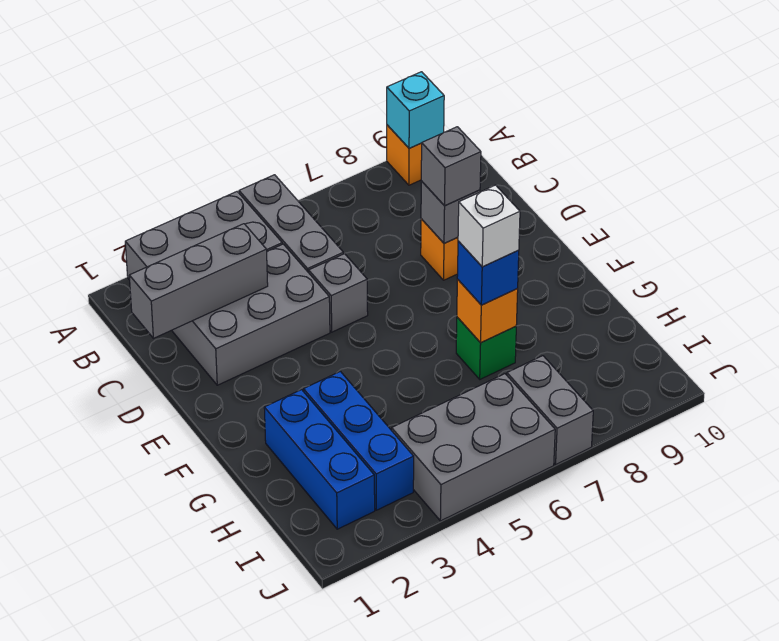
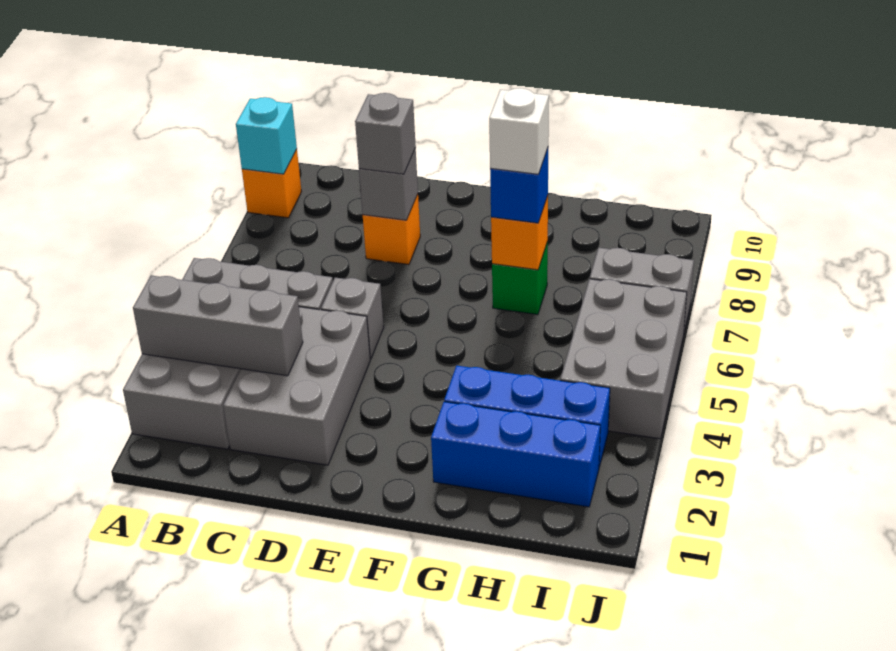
grey brick C1:C3 level 2 -> grey brick A3:C3 level 2

